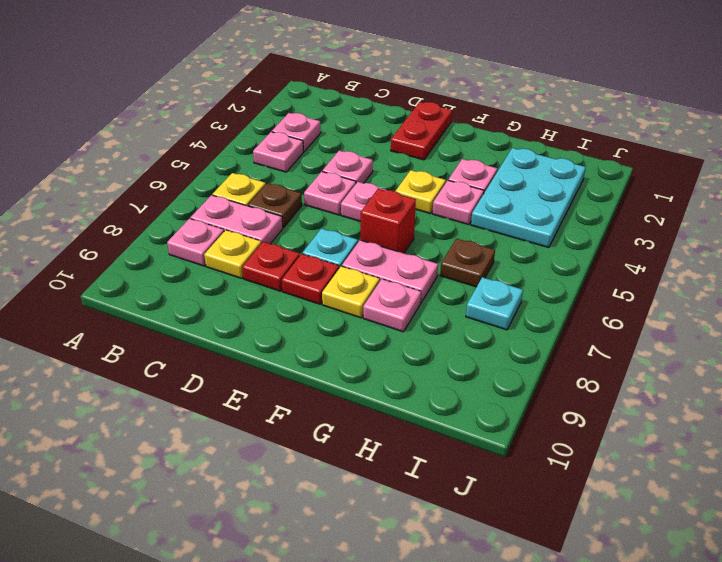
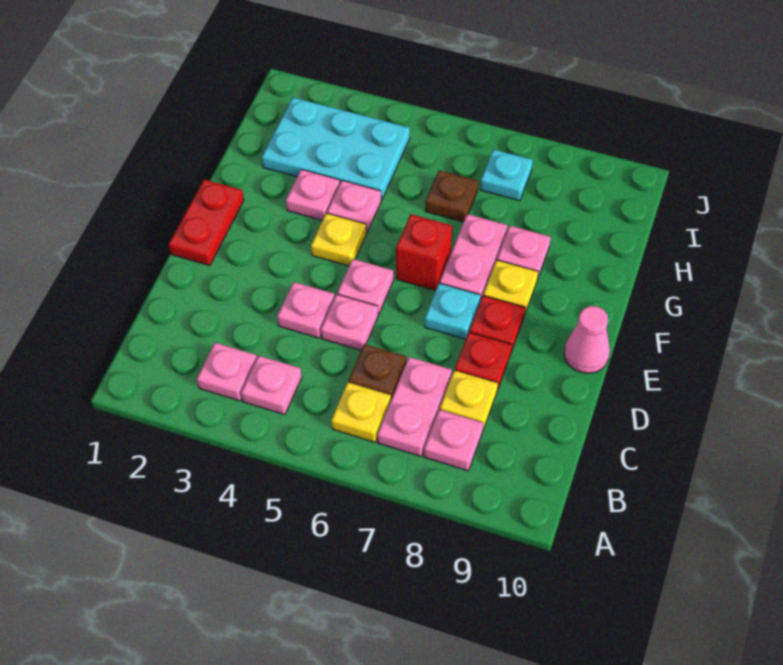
red plate E1:E2 level 1 -> red plate E1:F1 level 1
none -> pink cone E10 level 1

